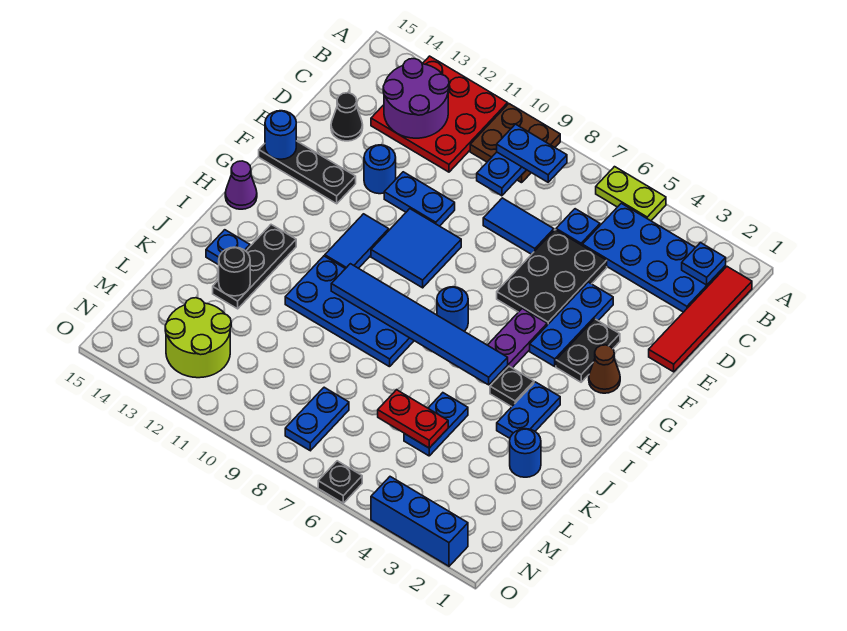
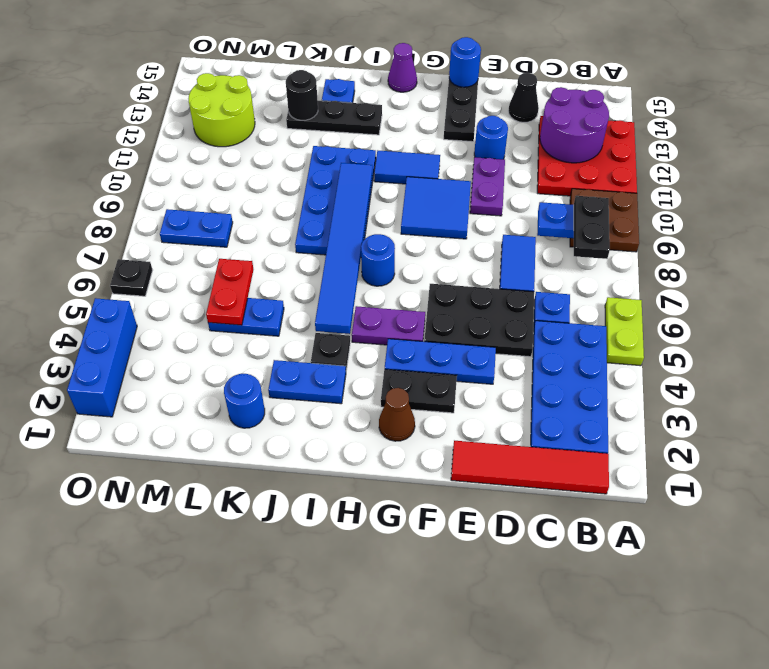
blue plate B2 level 2 -> none
blue plate B8:B9 level 3 -> black plate B8:B9 level 3
blue plate E10:E11 level 1 -> purple plate E10:E11 level 1

